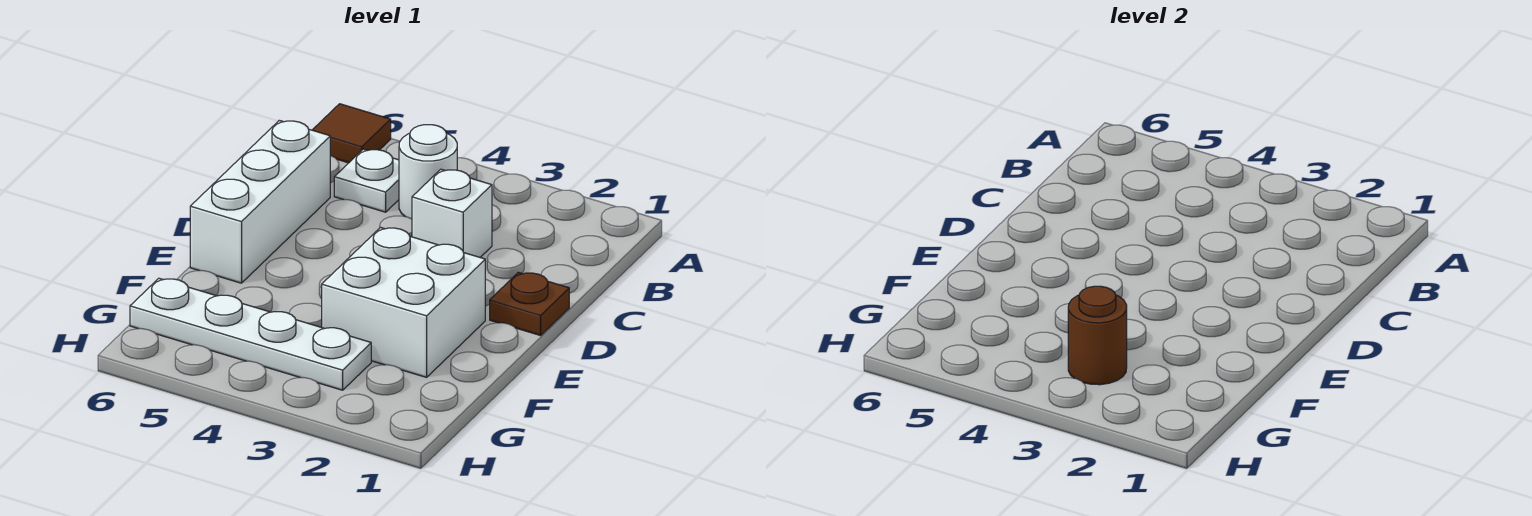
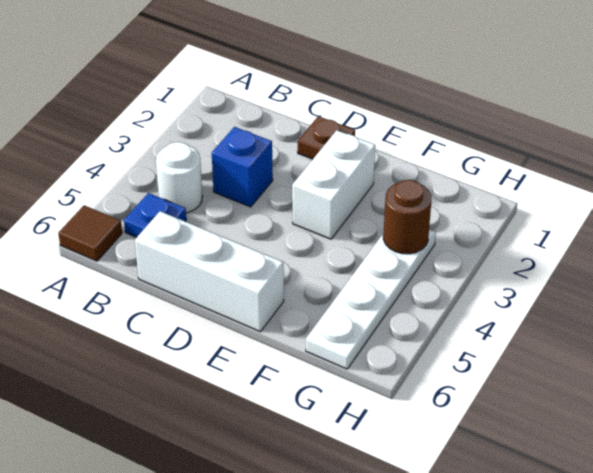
white plate B5 level 1 -> blue plate B5 level 1
white brick C3 level 1 -> blue brick C3 level 1
white brick E2:F3 level 1 -> white brick E2:E3 level 1

